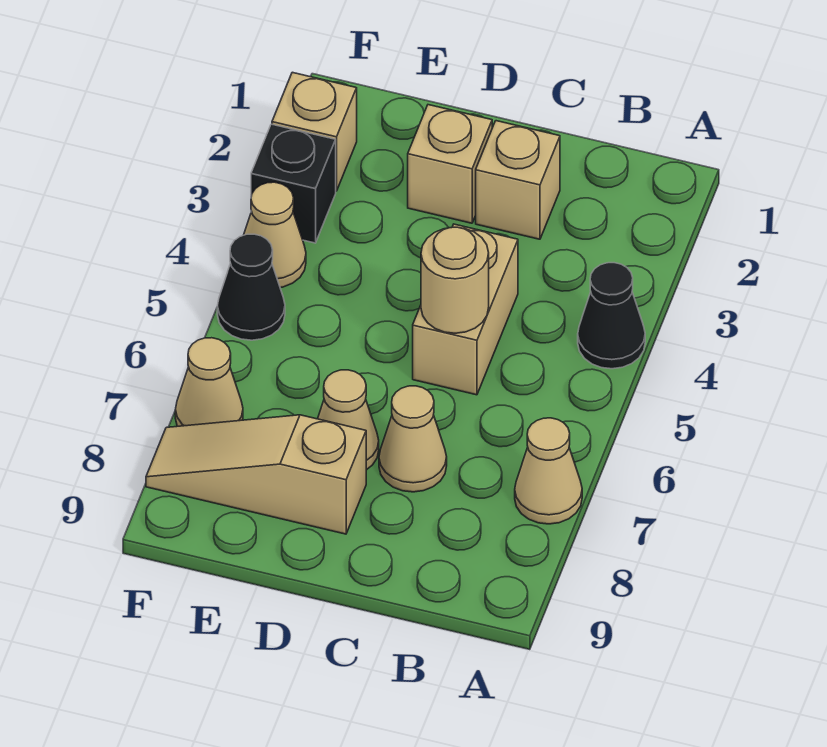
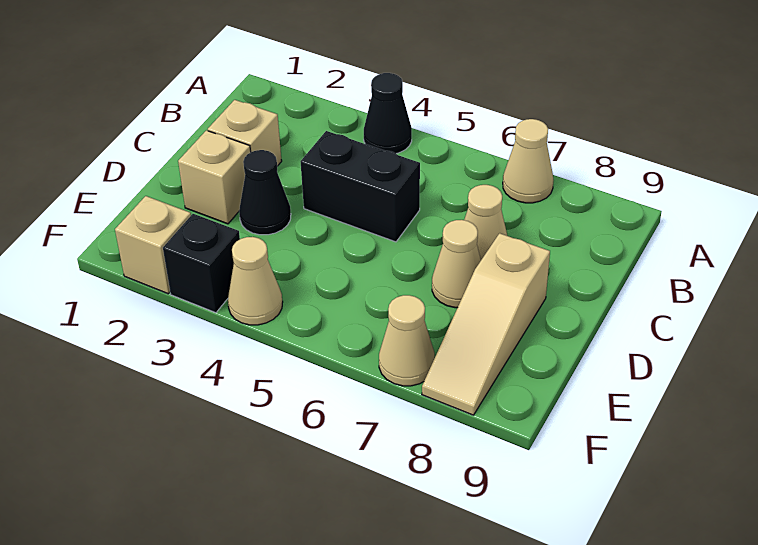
tan brick C4:C5 level 1 -> black brick C4:C5 level 1
tan round brick C5 level 2 -> none
black cone F5 level 1 -> black cone D3 level 1

